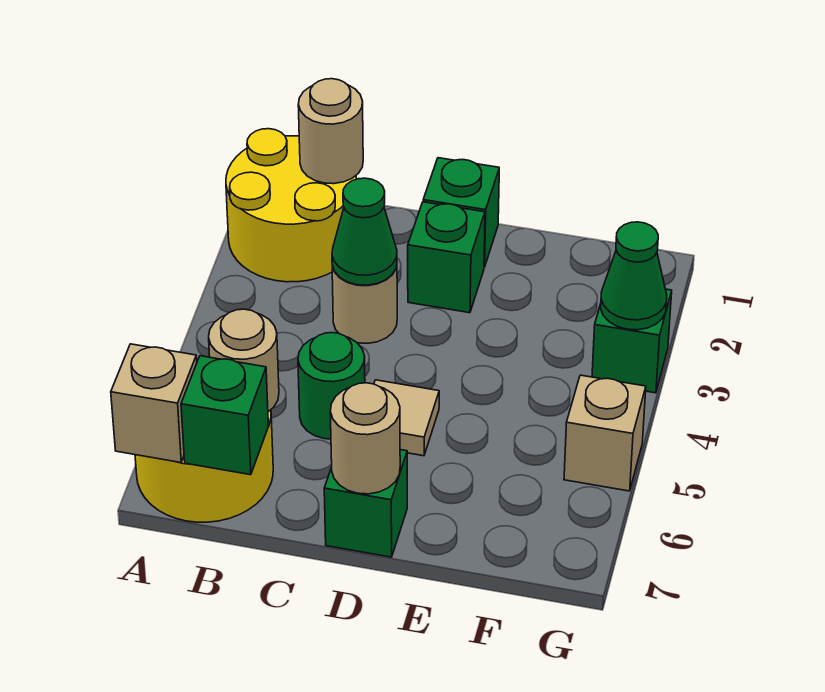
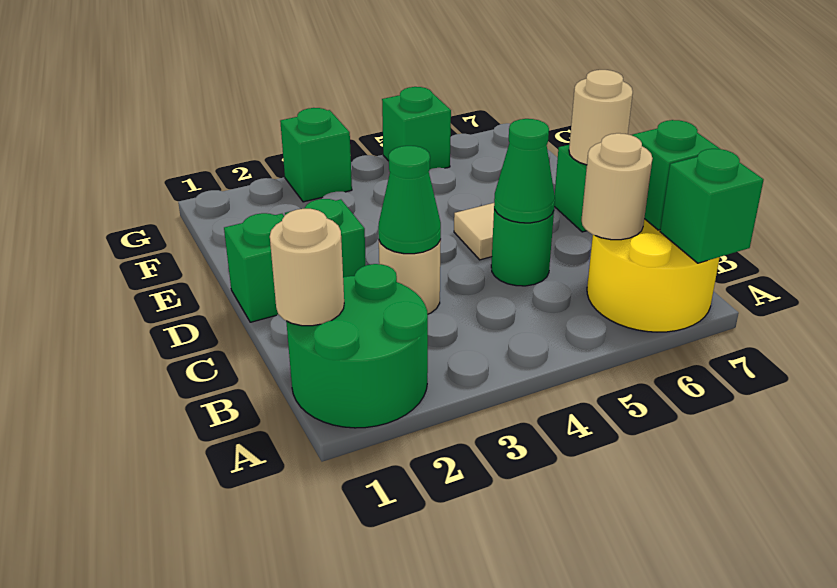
yellow round brick A1:B2 level 1 -> green round brick A1:B2 level 1
tan brick A7 level 2 -> green brick A7 level 2
green cone G3 level 2 -> green cone C5 level 2
tan brick G5 level 1 -> green brick G5 level 1

